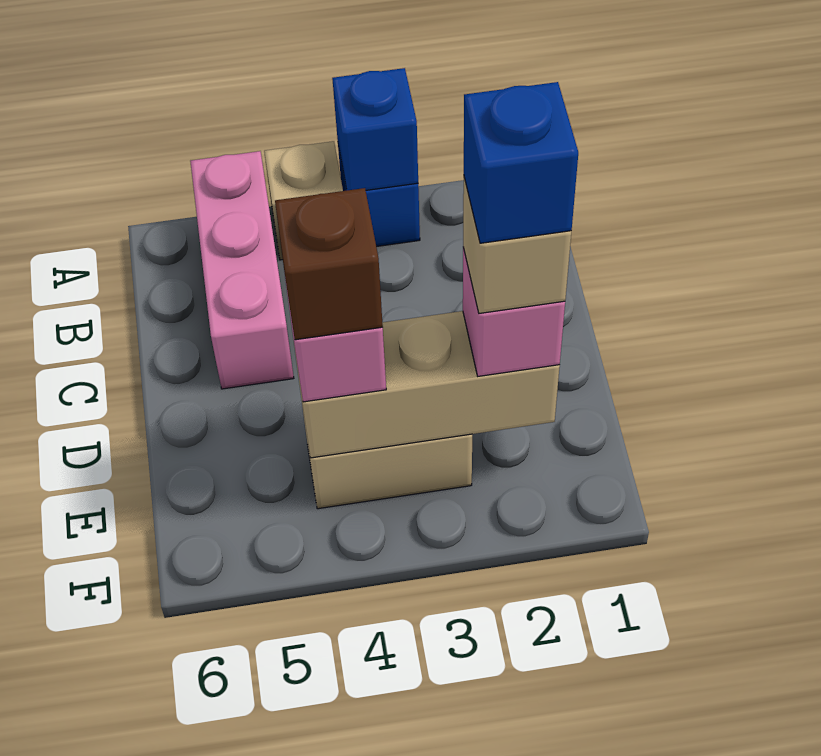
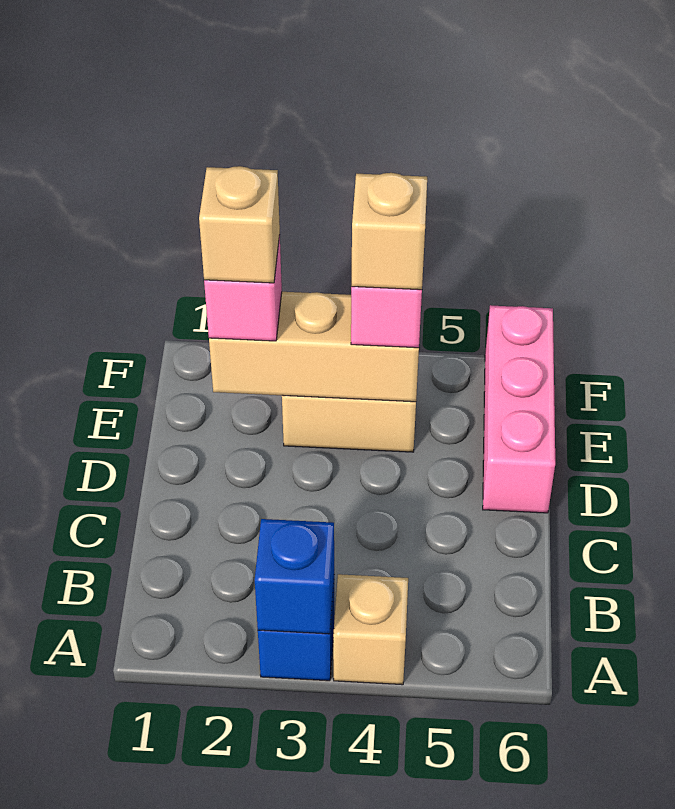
pink brick A5:C5 level 1 -> pink brick D6:F6 level 1
blue brick E2 level 5 -> none
brown brick E4 level 4 -> tan brick E4 level 4

